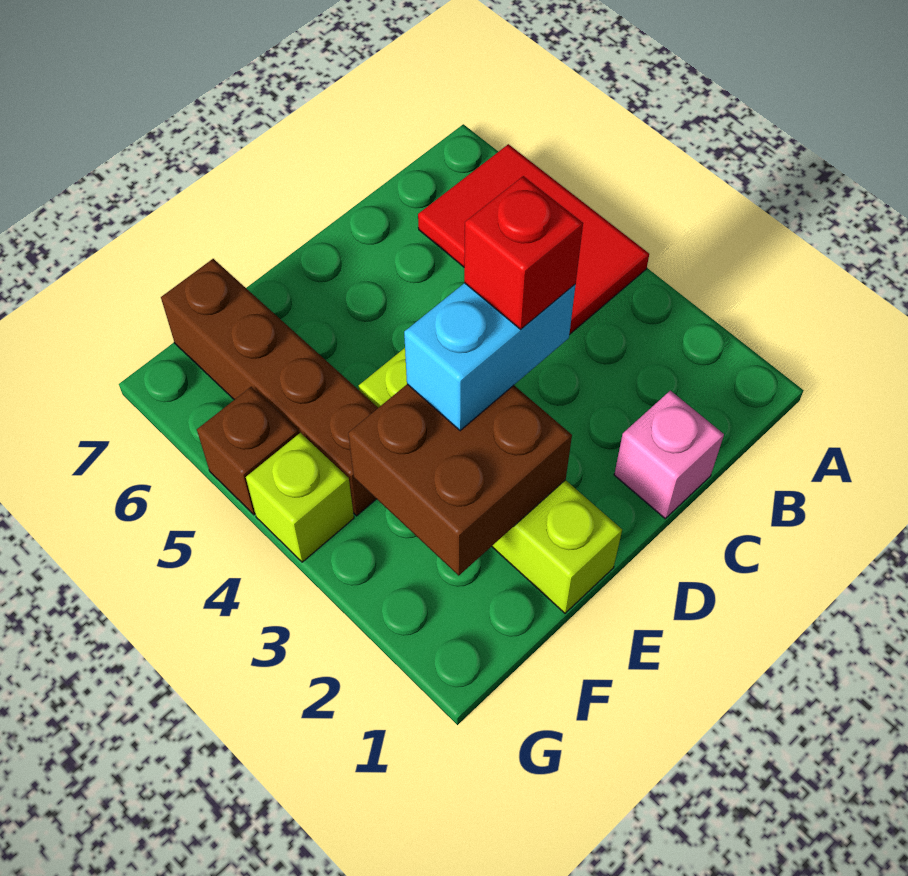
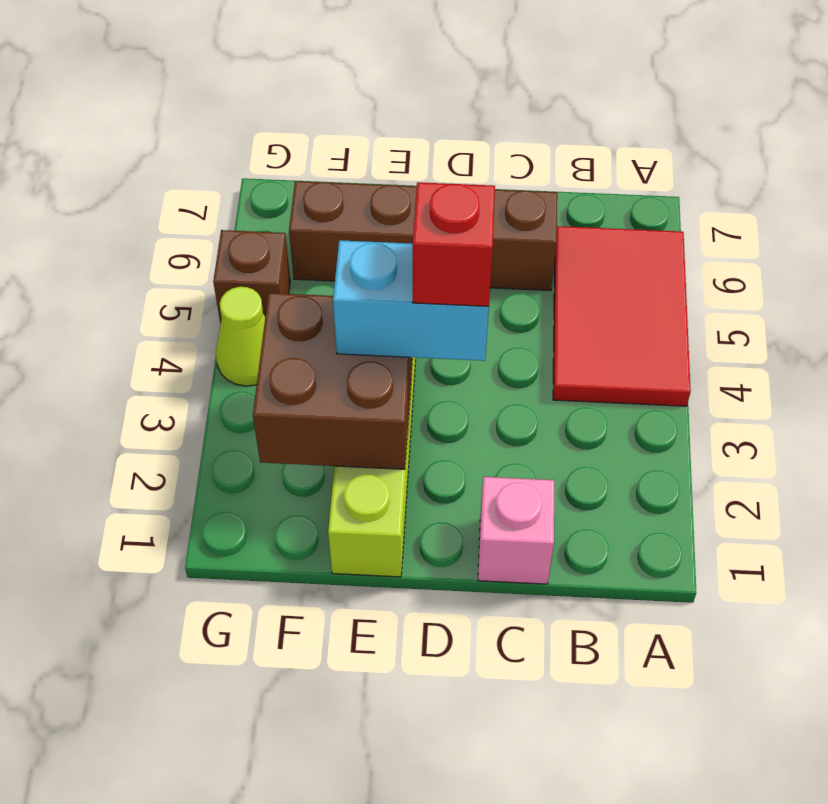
brown brick F4:F7 level 1 -> brown brick C6:F6 level 1
lime brick G4 level 1 -> lime cone G4 level 1

